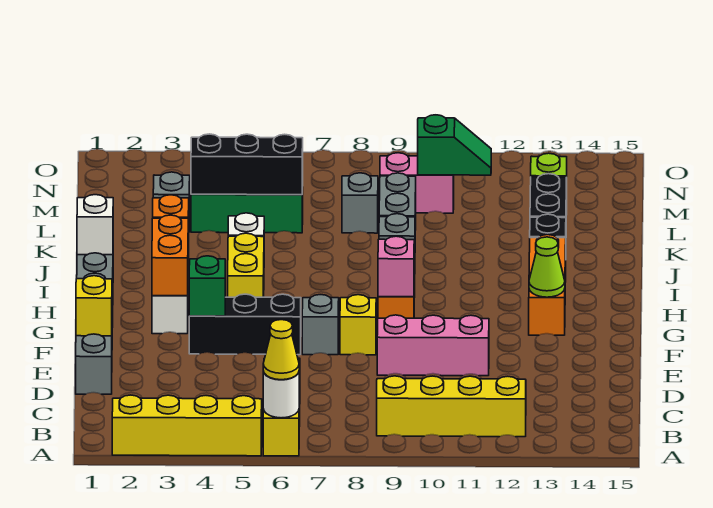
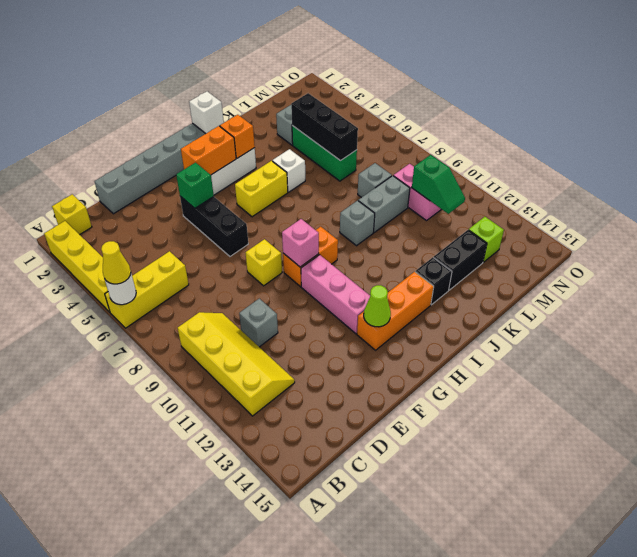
yellow brick E1 level 2 -> yellow brick B1 level 1
pink brick E9:E11 level 1 -> pink brick G10:G12 level 1
grey brick F7 level 1 -> grey brick D10 level 1

